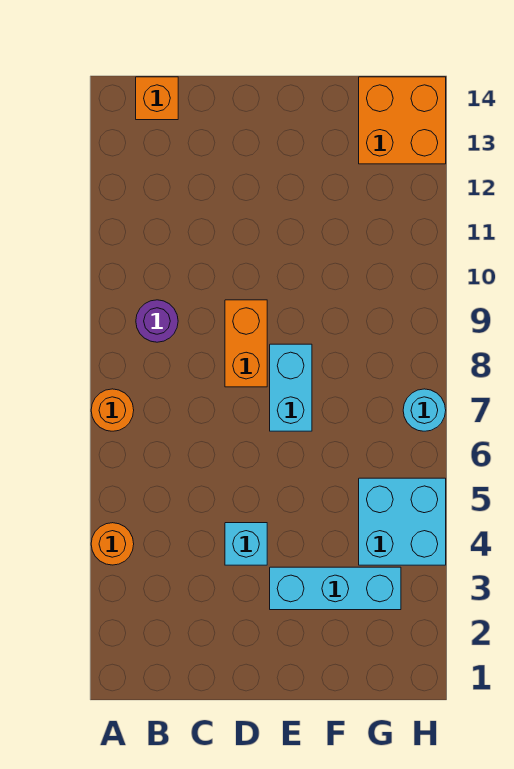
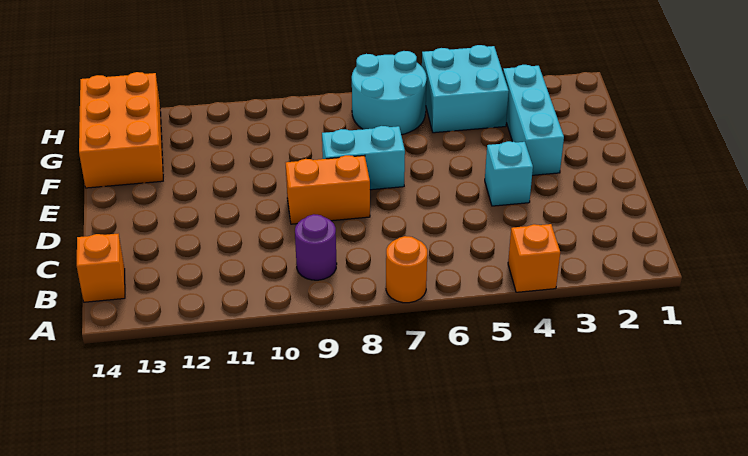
orange round brick A4 level 1 -> orange brick A4 level 1
orange brick G13:H14 level 1 -> orange brick F13:H14 level 1
cyan round brick H7 level 1 -> cyan round brick G6:H7 level 1

